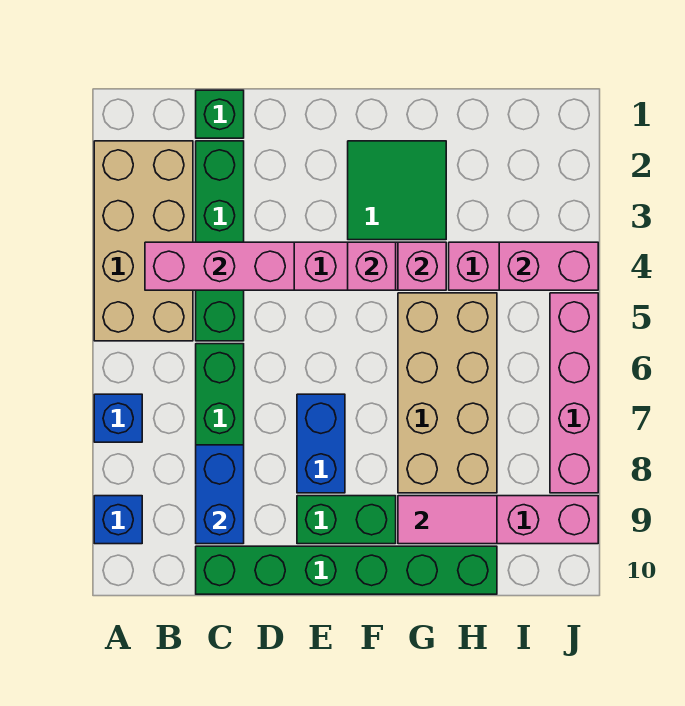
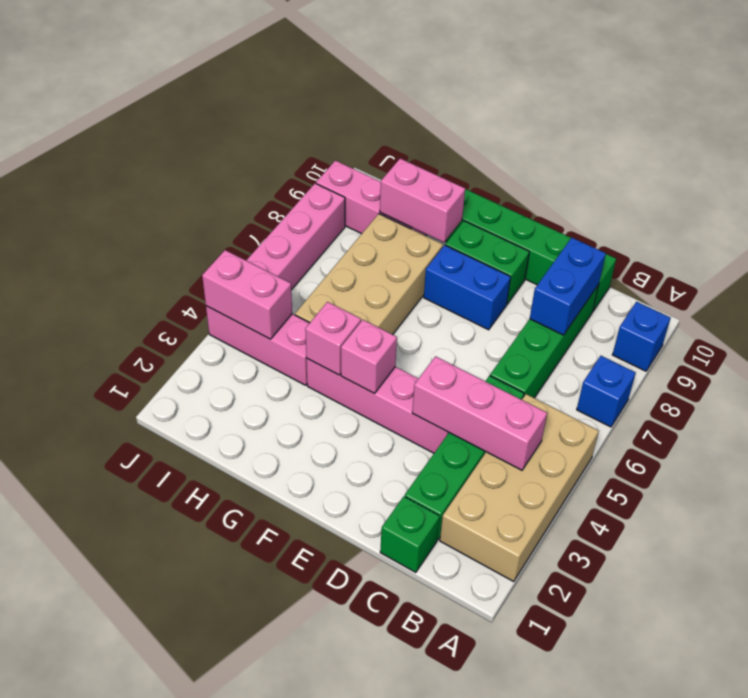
blue brick E7:E8 level 1 -> blue brick E8:F8 level 1
green tile F2:G3 level 1 -> none
pink tile G9:H9 level 2 -> pink brick G9:H9 level 2

